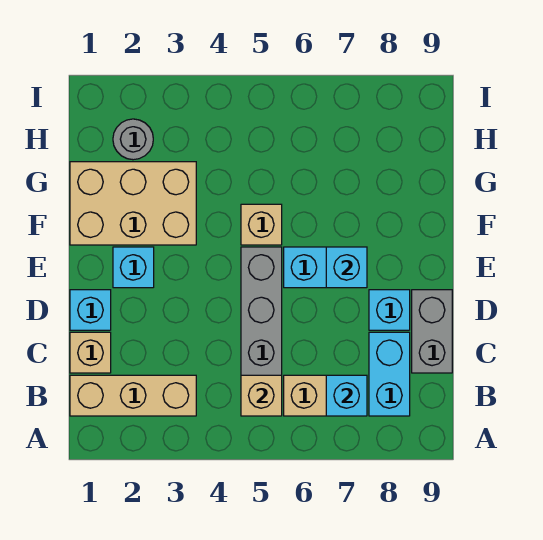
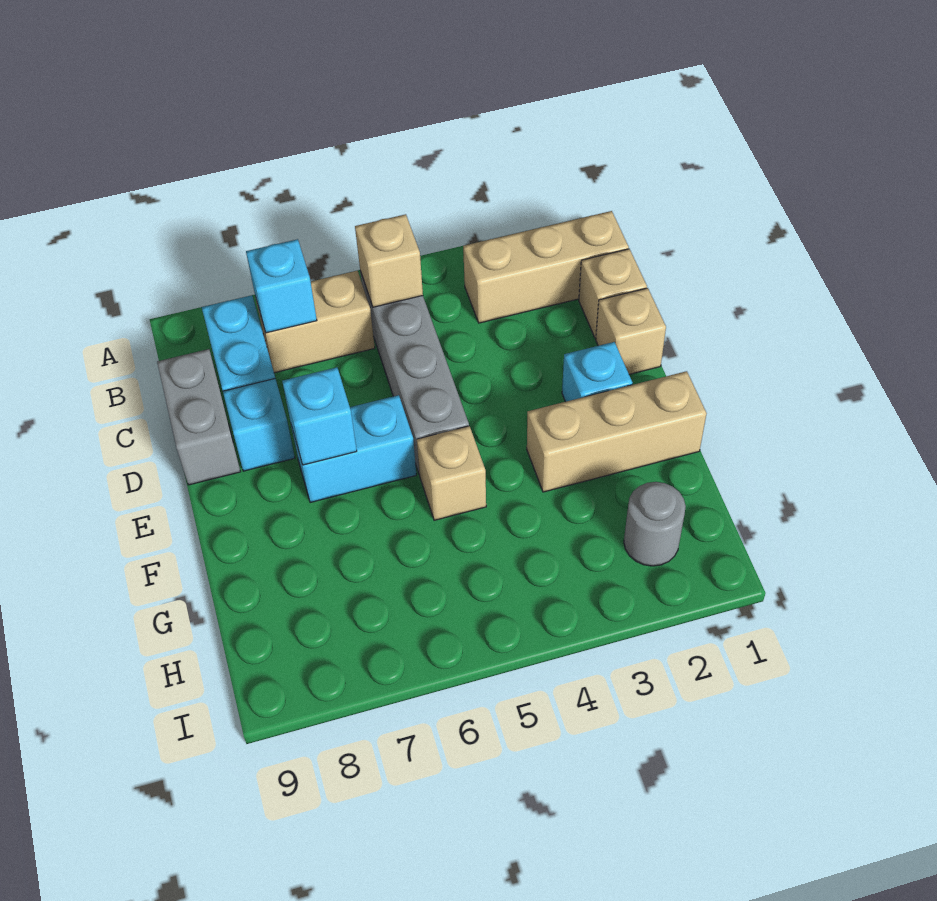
cyan brick D1 level 1 -> tan brick D1 level 1
tan brick F1:G3 level 1 -> tan brick F1:F3 level 1

